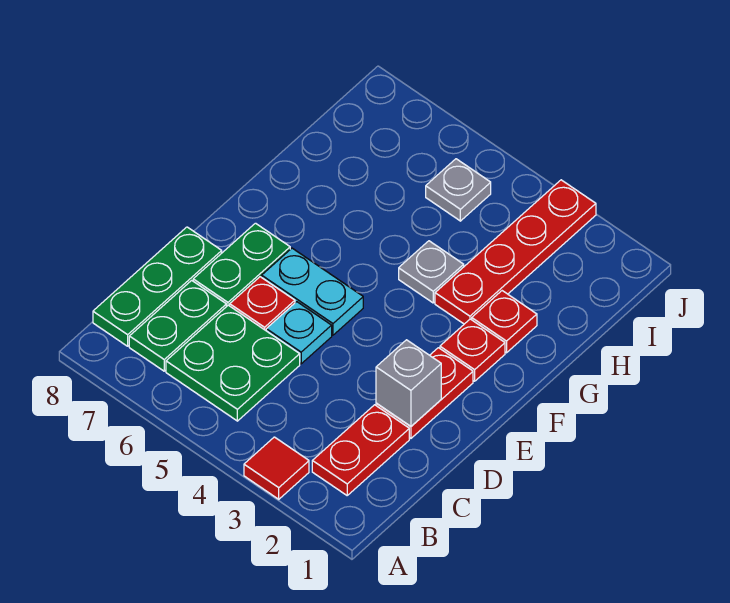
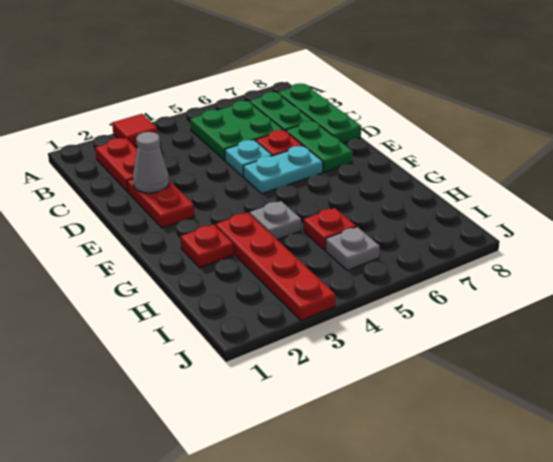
grey brick D2 level 2 -> grey cone D2 level 2
red plate F2 level 1 -> red plate H5 level 1

